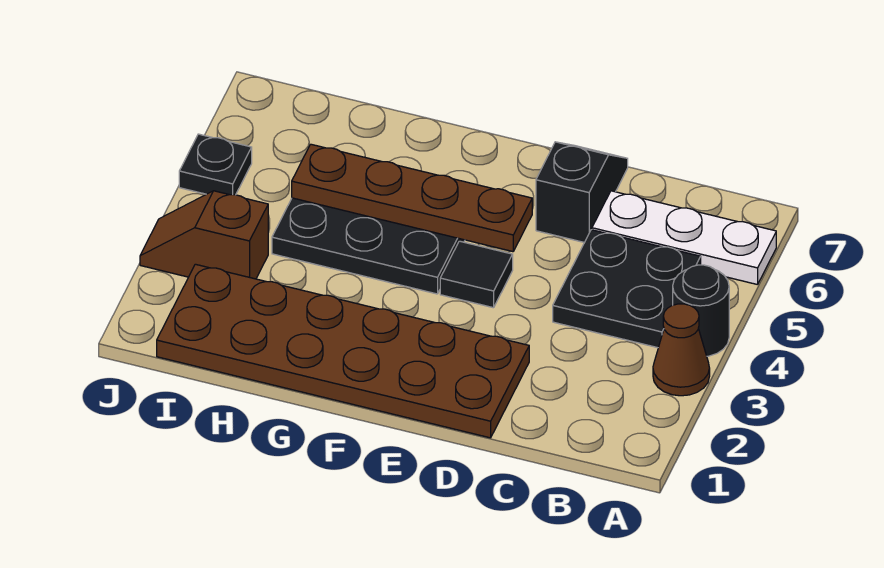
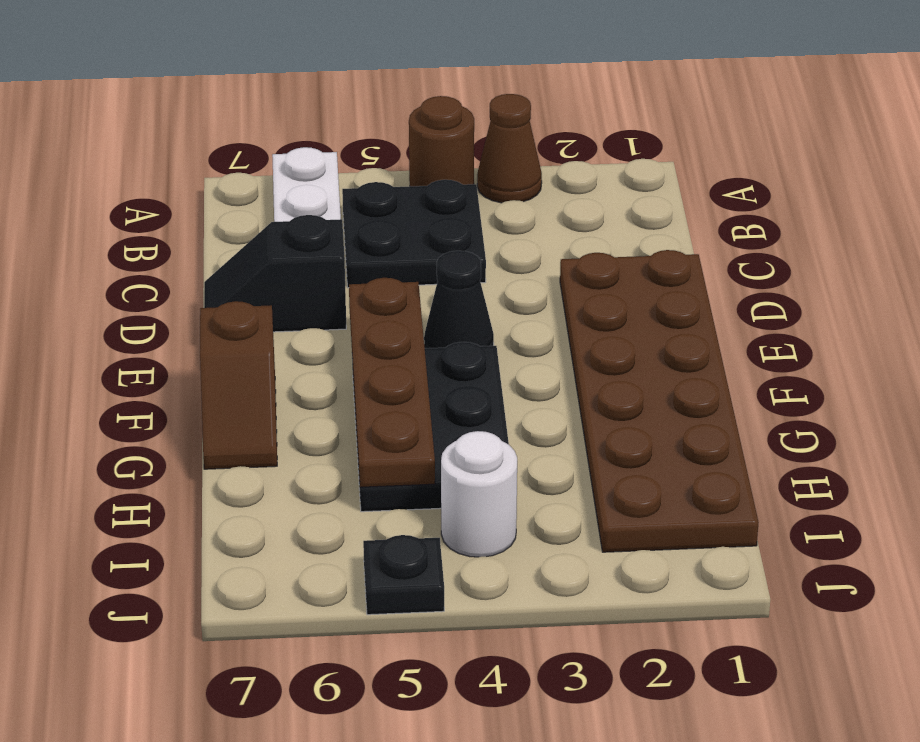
black round brick A4 level 1 -> brown round brick A4 level 1
black tile E4 level 1 -> black cone E4 level 1
brown slope I3:J3 level 1 top I -> brown slope F7:G7 level 1 top F
none -> white round brick I4 level 1

